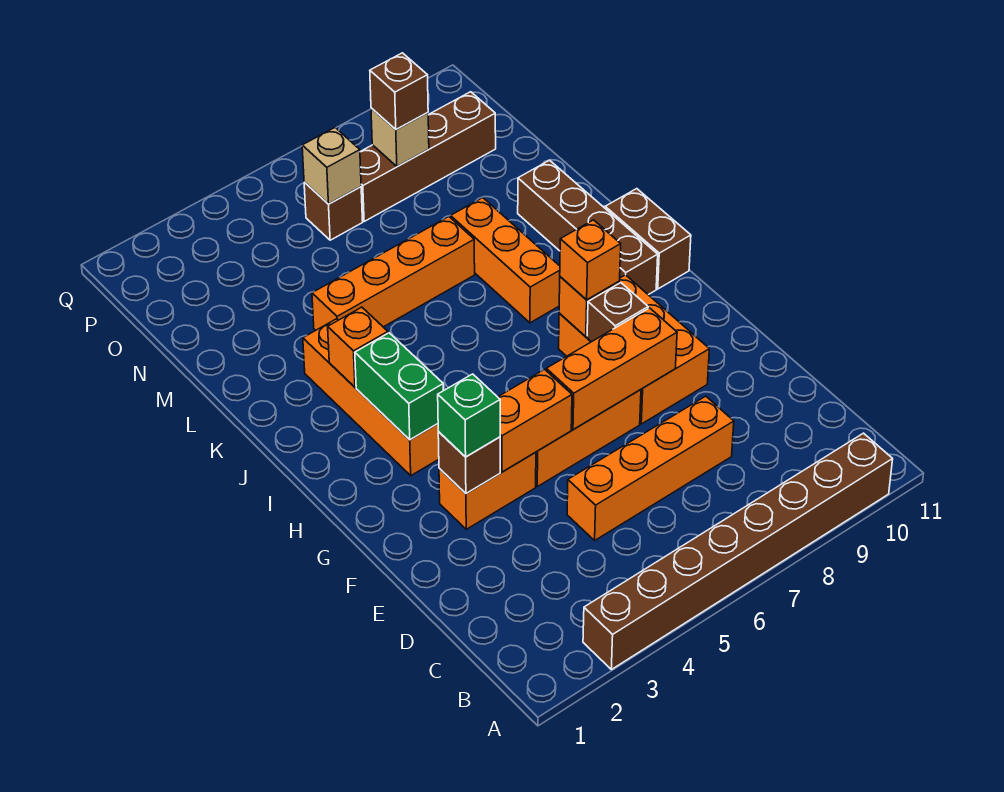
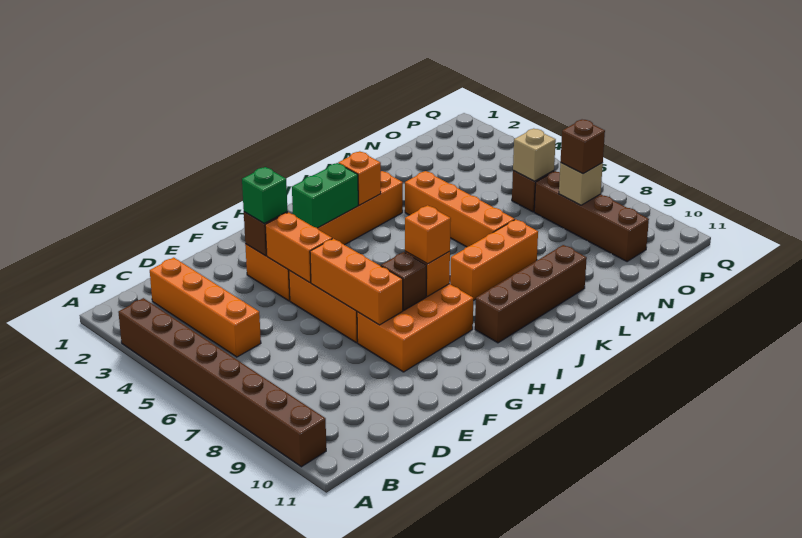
orange brick D5:D8 level 1 -> orange brick C2:C5 level 1
brown brick I11:J11 level 1 -> none

